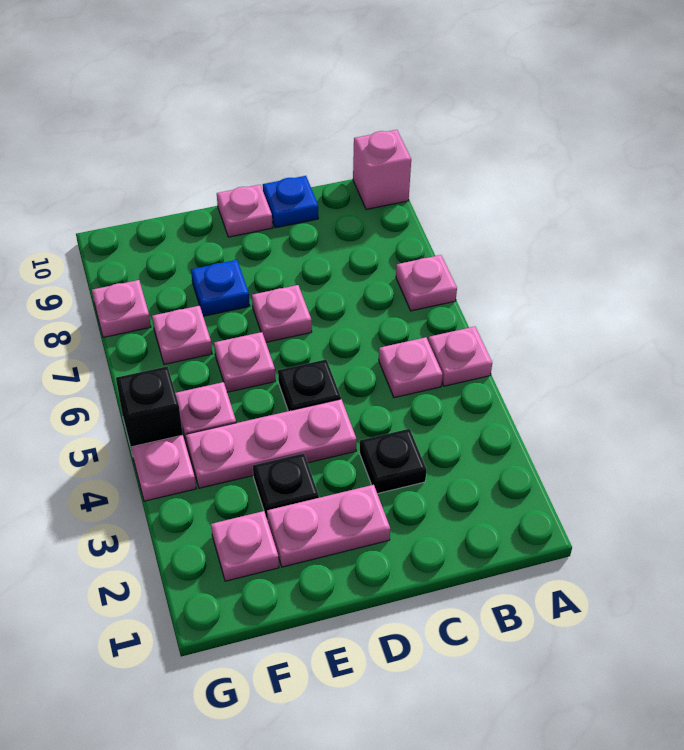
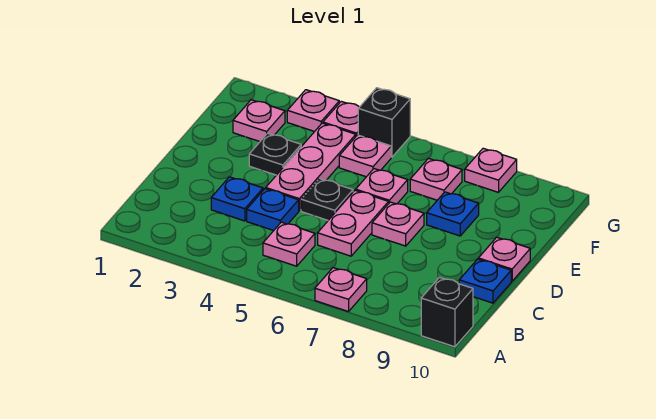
pink plate A5 level 1 -> pink plate G3 level 1
pink brick A10 level 1 -> black brick A10 level 1
black plate C3 level 1 -> blue plate C3 level 1
none -> blue plate C4 level 1
pink plate D2:E2 level 1 -> pink plate C6:D6 level 1

